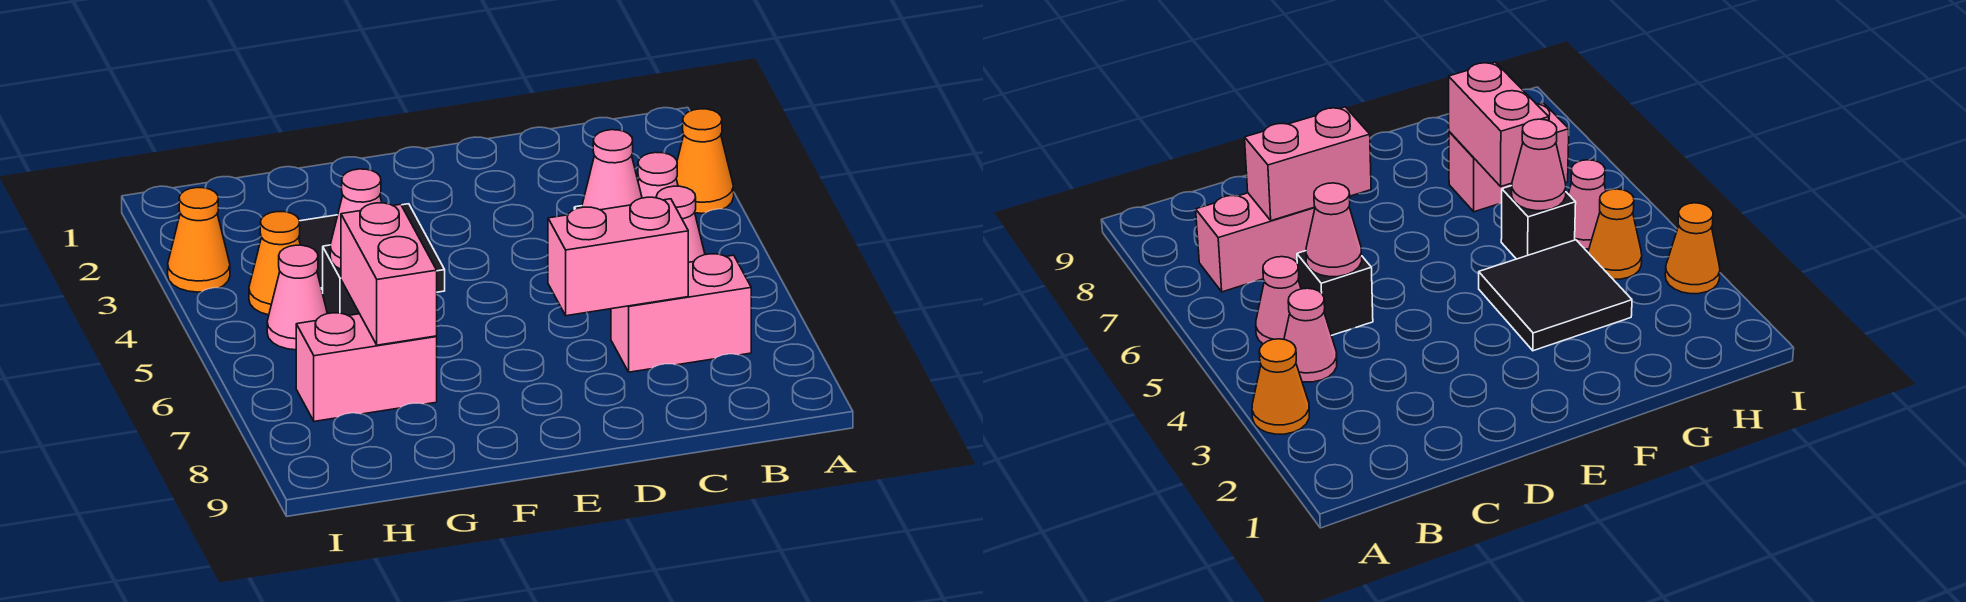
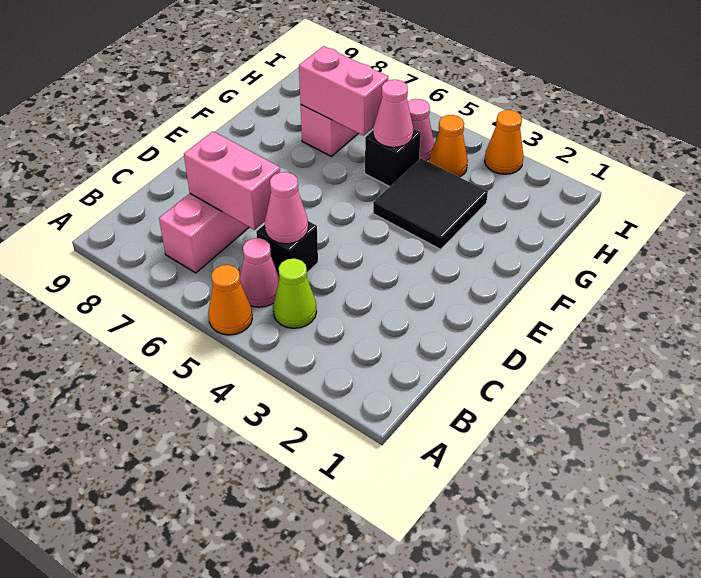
orange cone A3 level 1 -> orange cone A5 level 1
pink cone B4 level 1 -> lime cone B4 level 1
pink brick C7:D7 level 2 -> pink brick C6:C7 level 2

